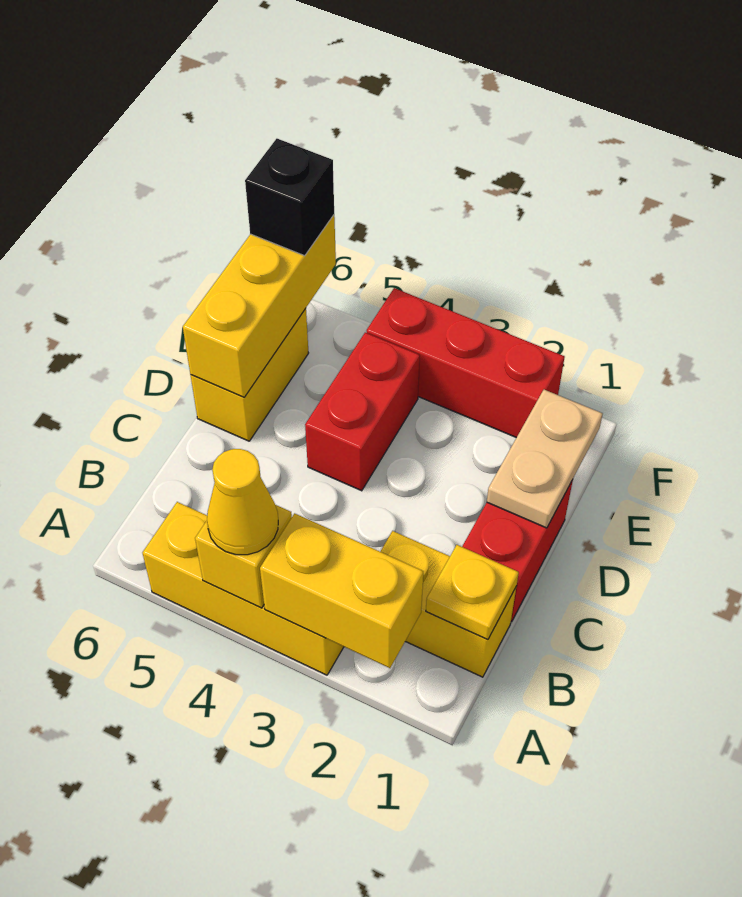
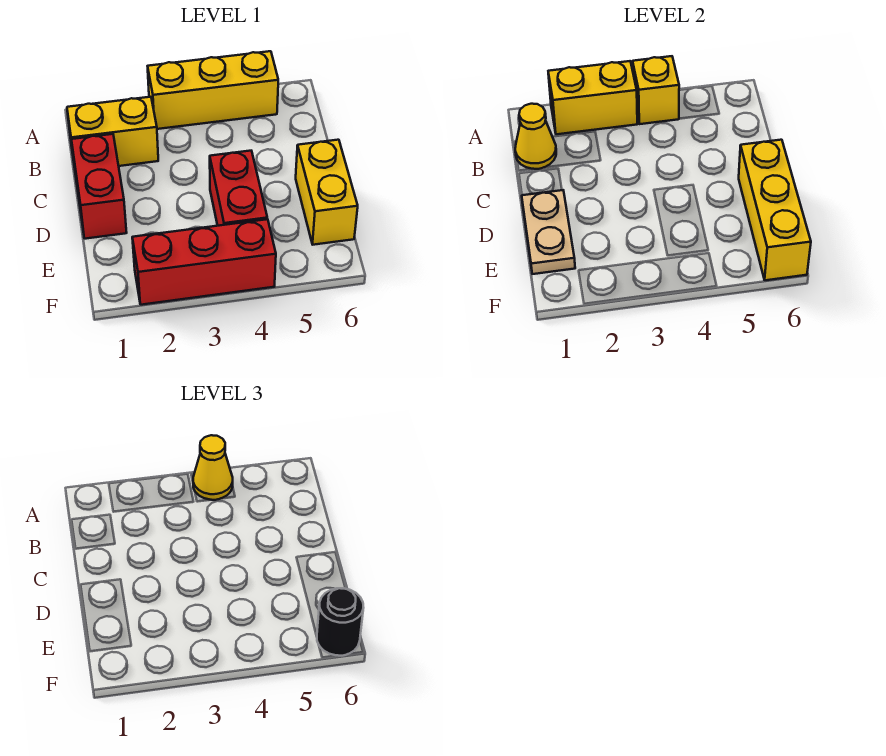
yellow plate B1 level 2 -> yellow cone B1 level 2
black brick F6 level 3 -> black round brick F6 level 3

